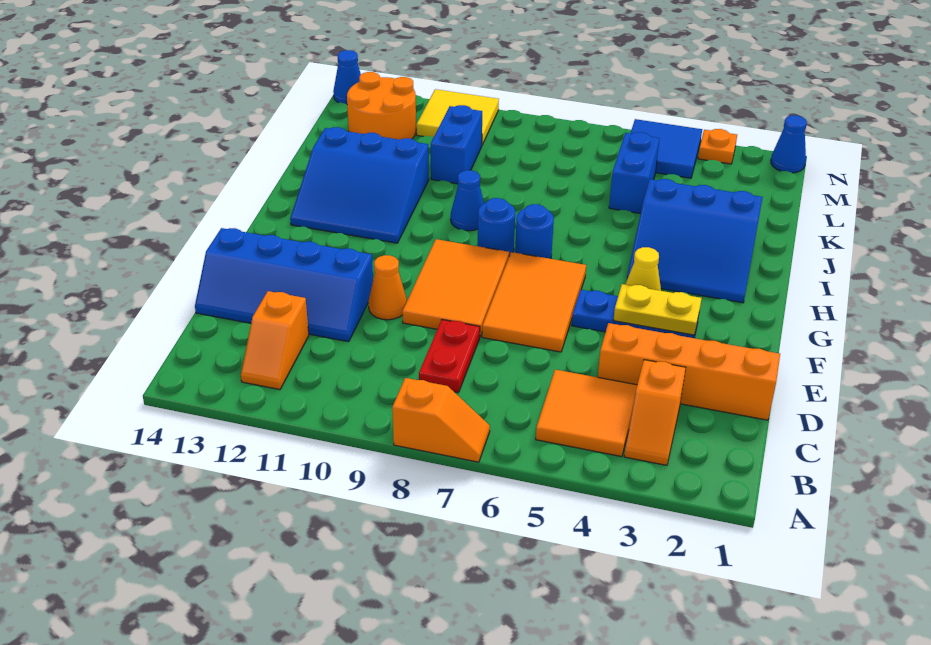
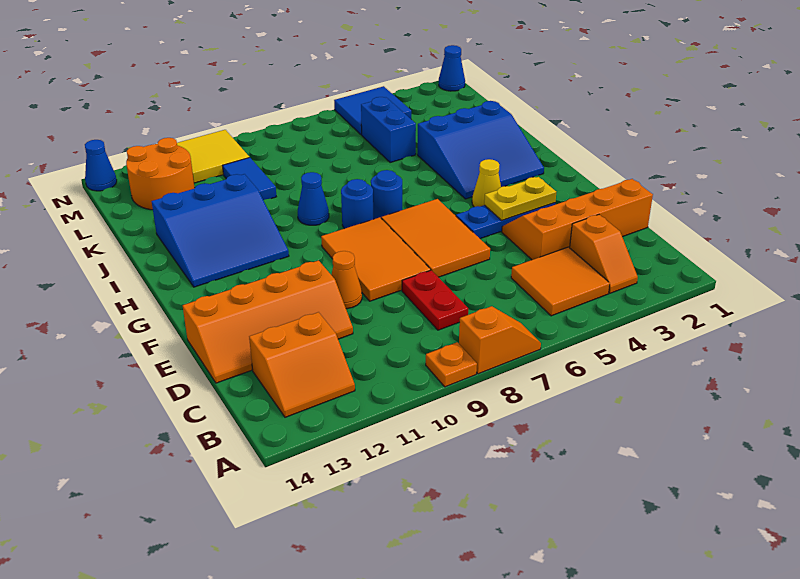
orange slope B12:C12 level 1 top C -> orange slope B12:C13 level 1 top C
blue slope D11:E14 level 1 top E -> orange slope D11:E14 level 1 top E
blue brick K10:L10 level 1 -> blue tile K10:L10 level 1
orange plate N3 level 1 -> orange plate A9 level 1

